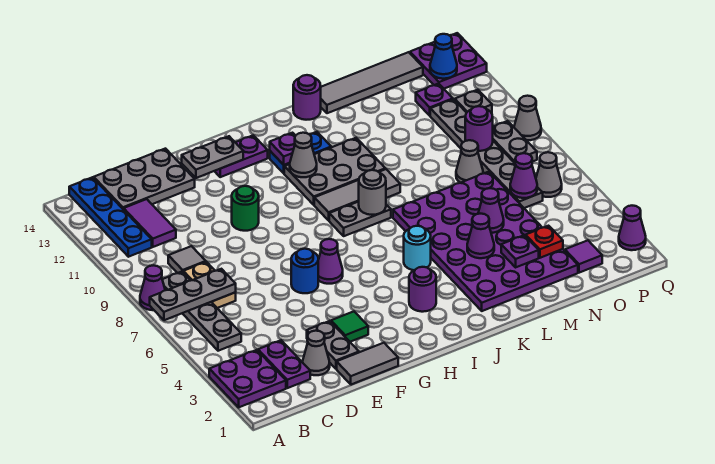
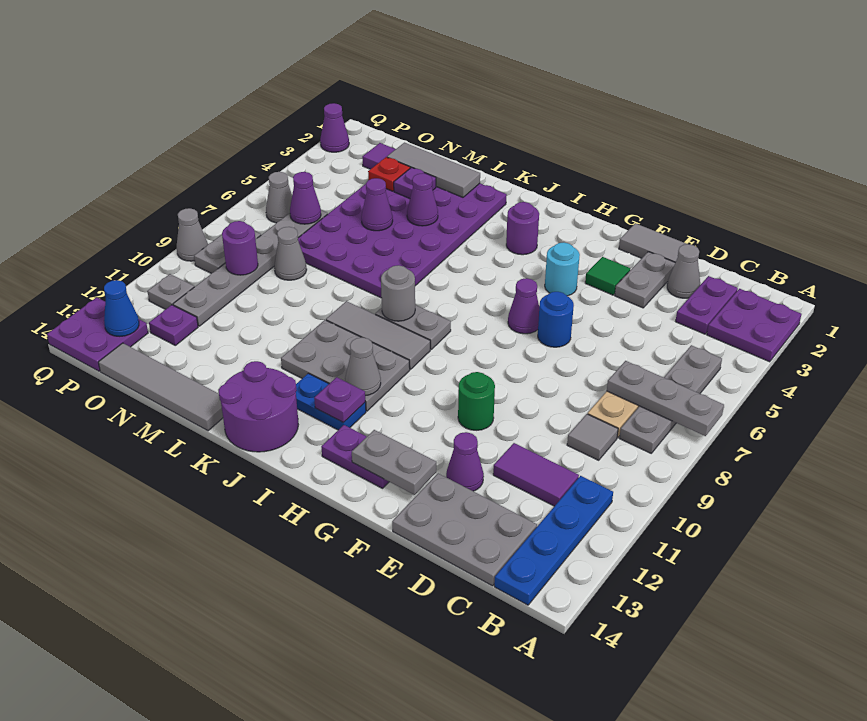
purple cone A8 level 1 -> purple cone E12 level 1
purple tile C11:C12 level 1 -> purple tile C11:D11 level 1
cyan round brick J5 level 1 -> cyan round brick G4 level 1
purple round brick K14 level 1 -> purple round brick J13:K14 level 1
none -> grey tile L2:N2 level 2

